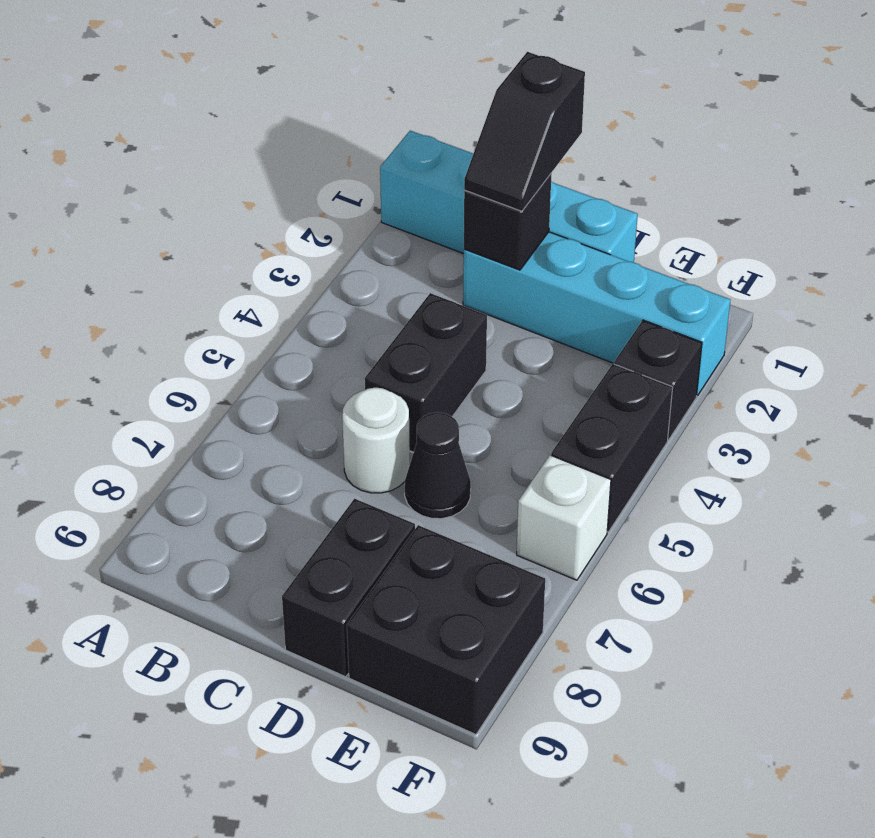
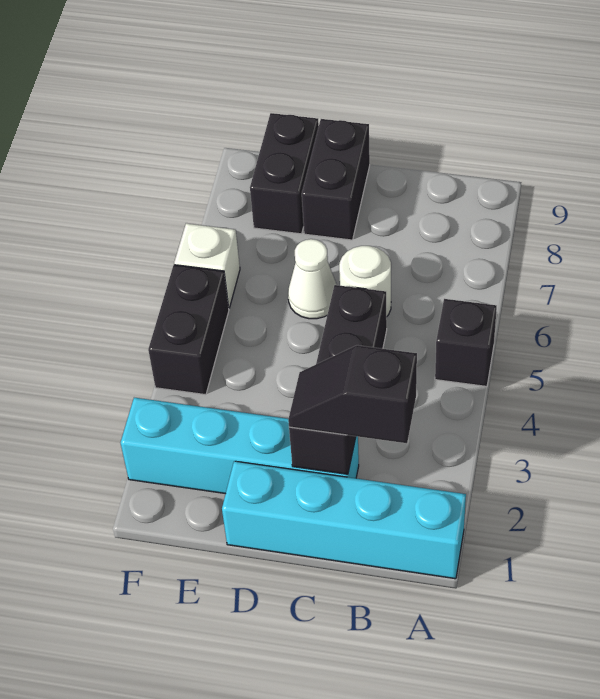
black slope C1:C2 level 3 top 1 -> black slope B2:C2 level 3 top B
black cone D6 level 1 -> white cone D6 level 1
black brick E8:F9 level 1 -> black brick E8:E9 level 1
black brick F3 level 1 -> black brick A5 level 1

